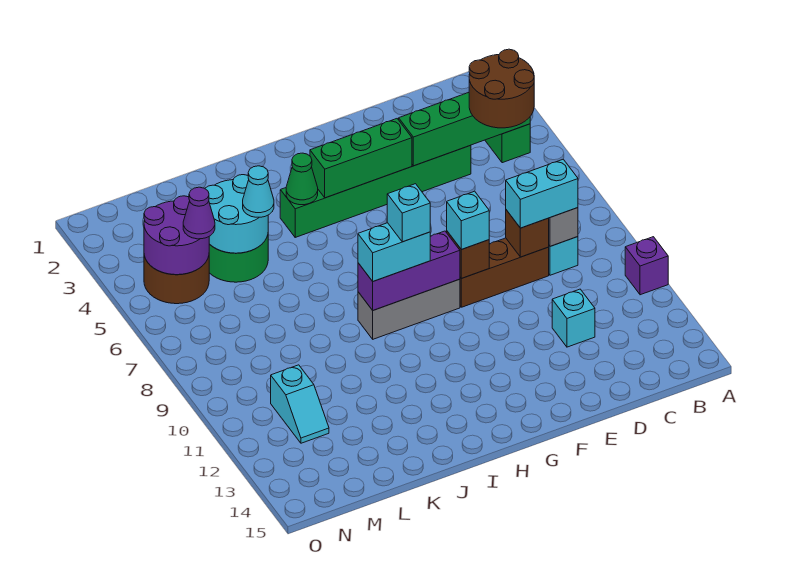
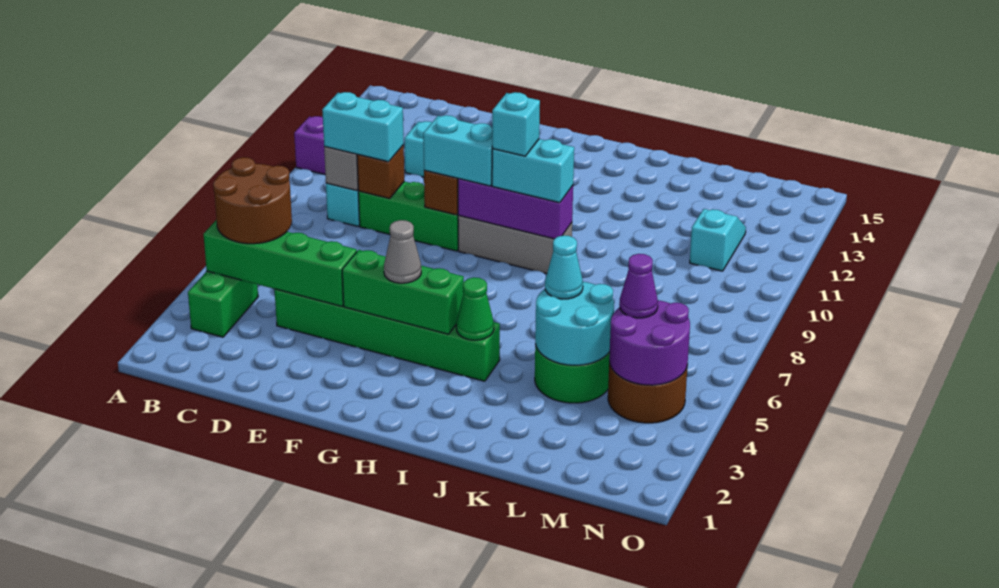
brown brick D9:F9 level 1 -> green brick D9:F9 level 1
cyan brick F9 level 3 -> cyan brick F9:G9 level 3
none -> grey cone G4 level 3

